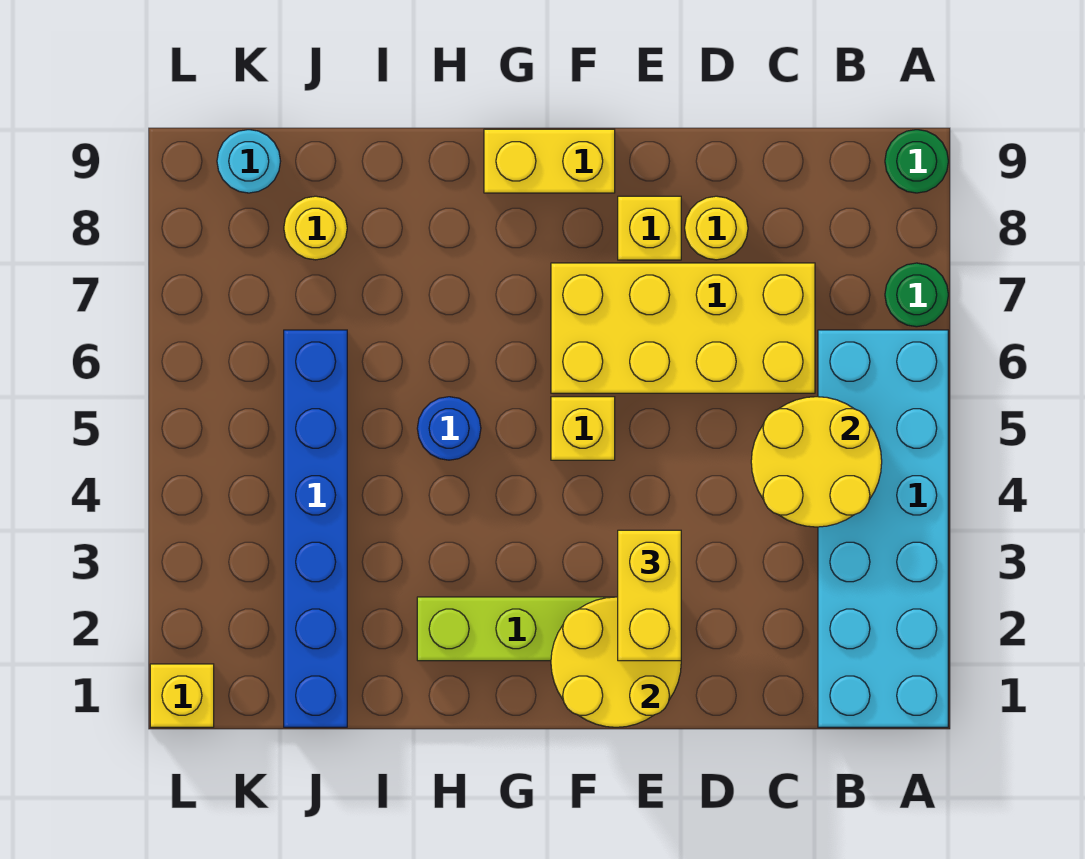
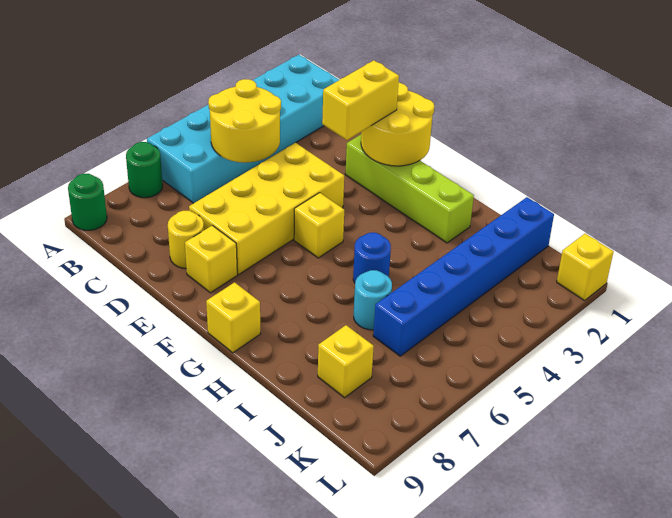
yellow brick C6:F7 level 1 -> yellow brick D4:E7 level 1
yellow brick F9:G9 level 1 -> yellow brick G9 level 1
yellow round brick J8 level 1 -> yellow brick J8 level 1
cyan round brick K9 level 1 -> cyan round brick I6 level 1

